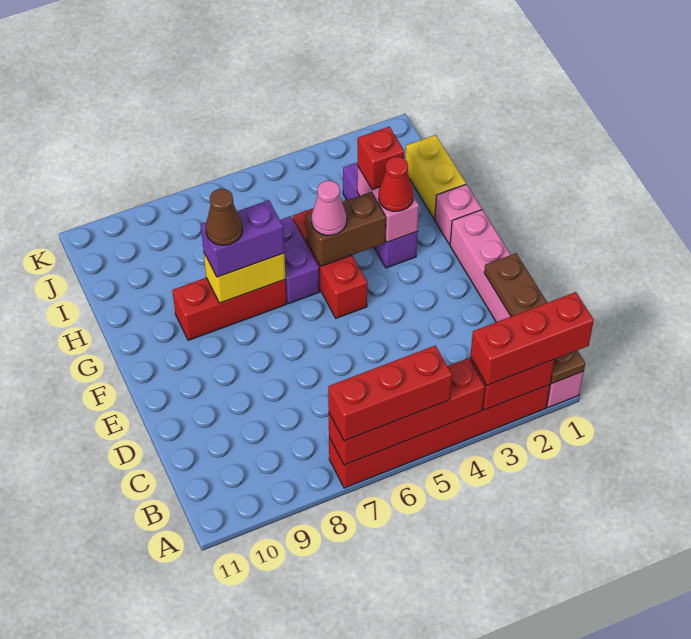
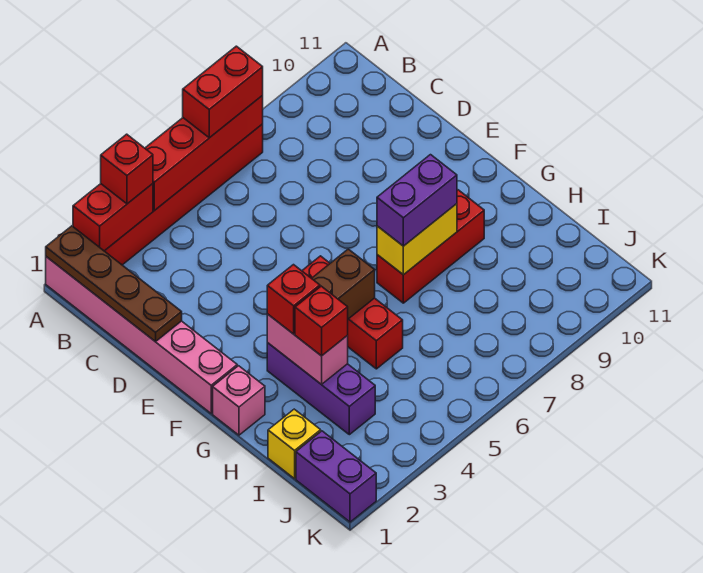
red brick A1:A3 level 3 -> red brick A3 level 3
red brick A5:A7 level 3 -> red brick A6:A7 level 3
red cone G3 level 3 -> red brick G3 level 3
pink cone G5 level 3 -> none
purple brick G6:H6 level 1 -> purple brick J1:K1 level 1
brown cone G8 level 4 -> none
yellow brick H1:I1 level 1 -> yellow brick I1 level 1

